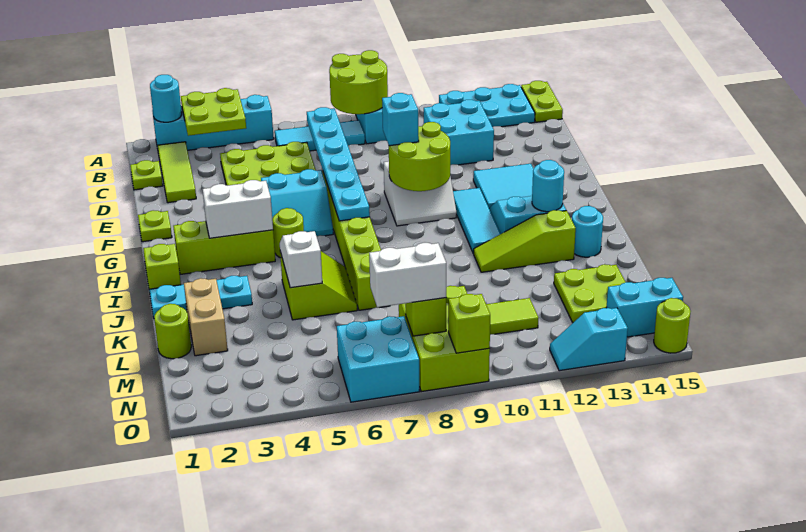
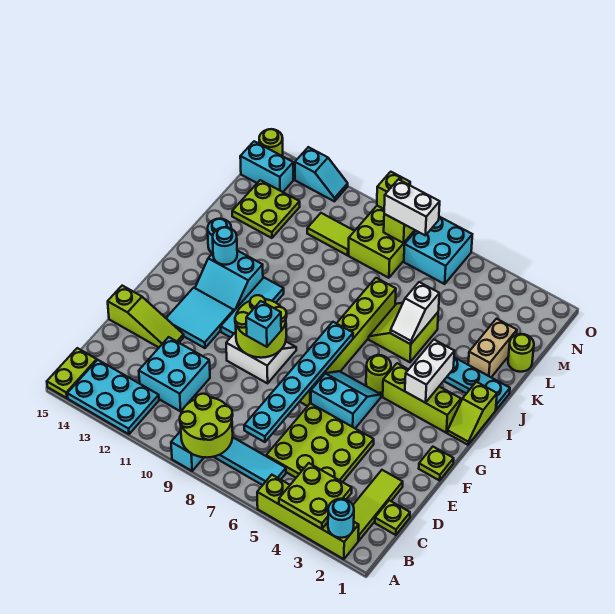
cyan brick A2:A5 level 1 -> lime brick A2:A5 level 1
white brick H3:H4 level 2 -> white brick H3:I3 level 2
lime slope J11:J13 level 1 top 13 -> lime slope E13:E15 level 1 top 15

